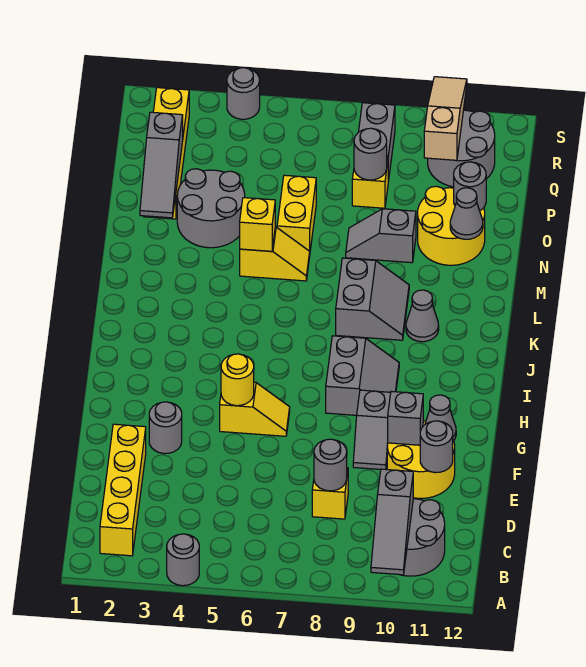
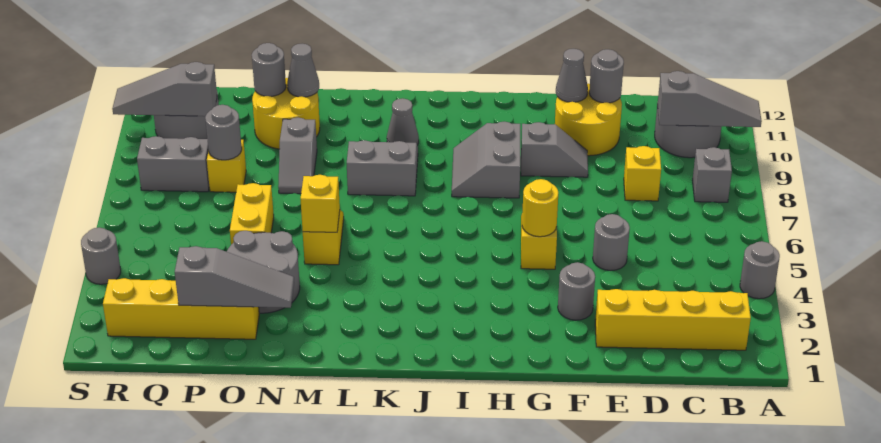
grey round brick D8 level 2 -> grey round brick E5 level 1
grey brick F10 level 2 -> grey brick B8 level 1
grey slope H8:I9 level 1 top 8 -> grey slope H8:I9 level 1 top H
yellow brick N6:O6 level 1 -> yellow brick O5:O6 level 1
tan slope Q10:S10 level 2 top Q -> grey slope Q10:S10 level 2 top Q

